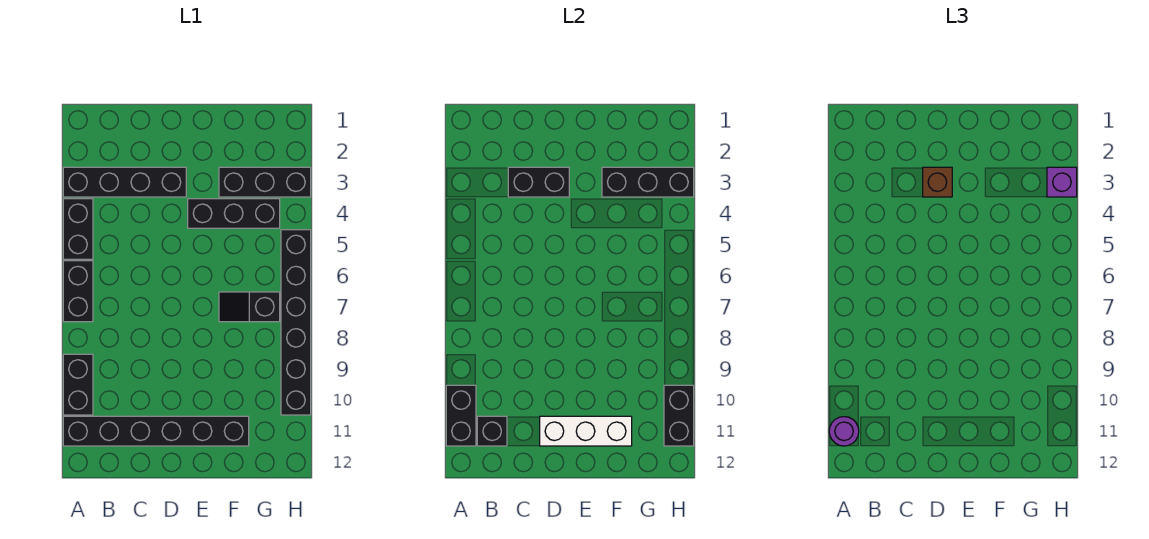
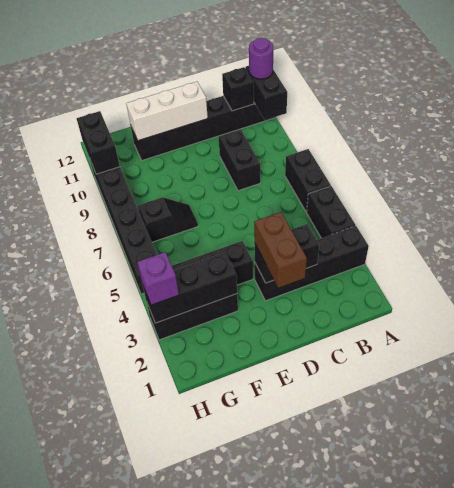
black brick A9:A10 level 1 -> black brick C8:C9 level 1
brown brick D3 level 3 -> brown brick D2:D3 level 3

